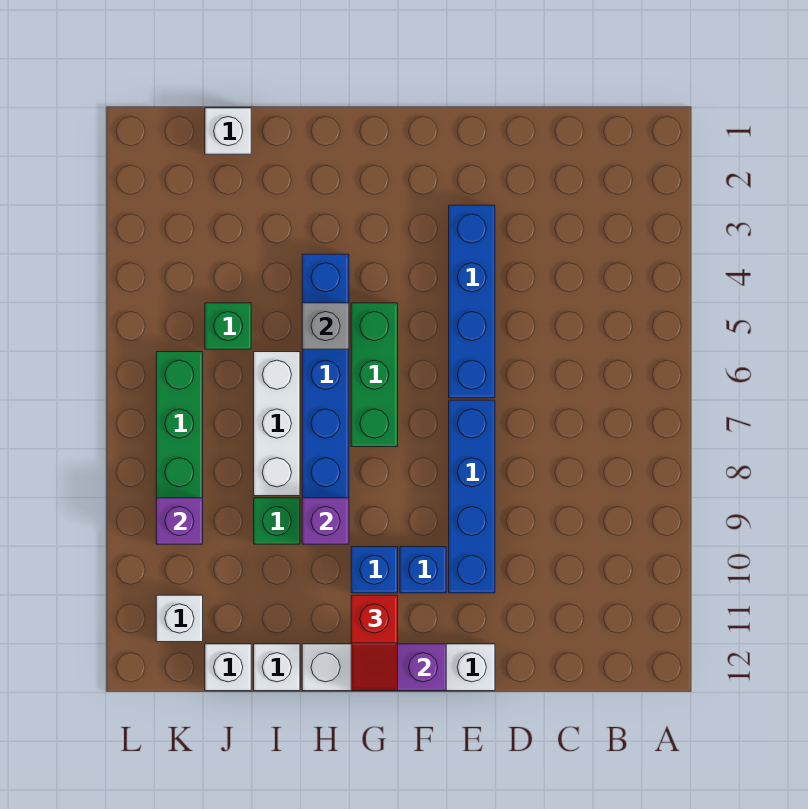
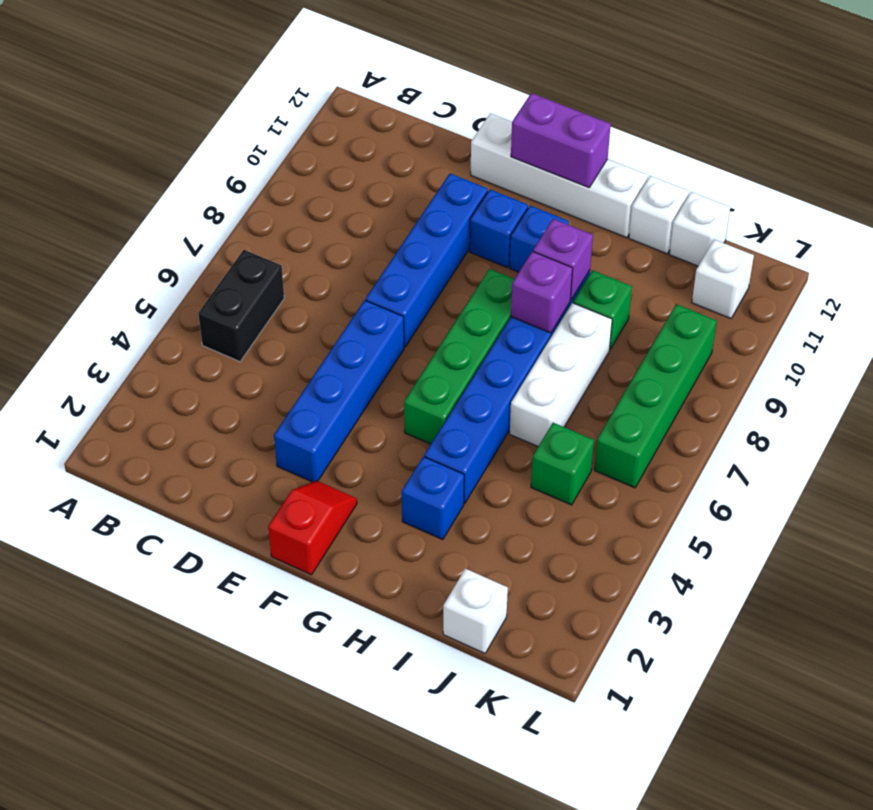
none -> black brick B5:B6 level 1
green brick G5:G7 level 1 -> green brick G5:G8 level 1
red slope G11:G12 level 3 top 11 -> red slope F1:F2 level 1 top 1
none -> blue brick H3 level 1
grey brick H5 level 2 -> none
purple brick K9 level 2 -> purple brick H8 level 2

